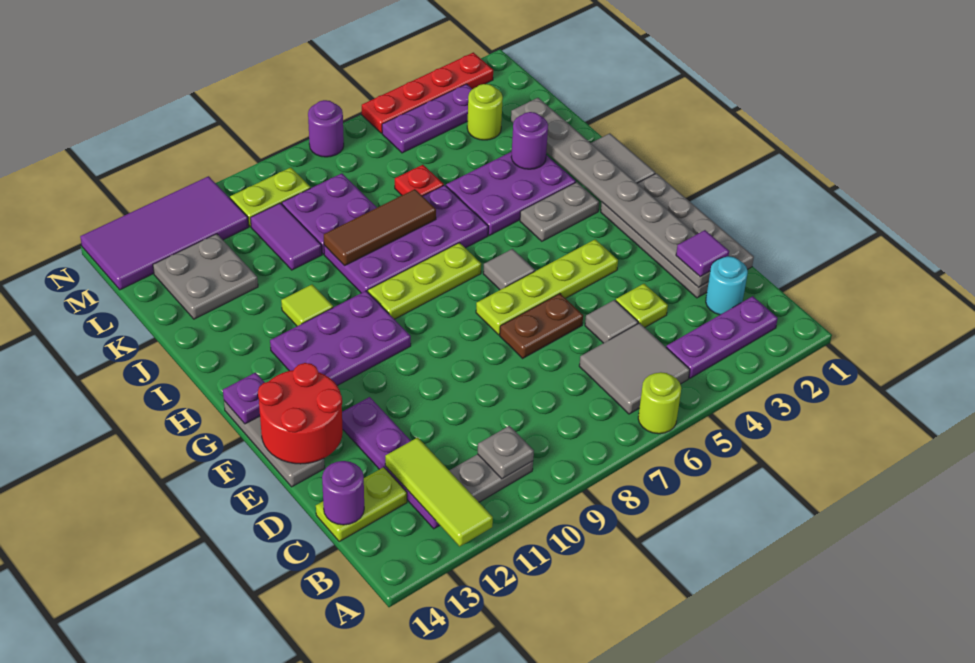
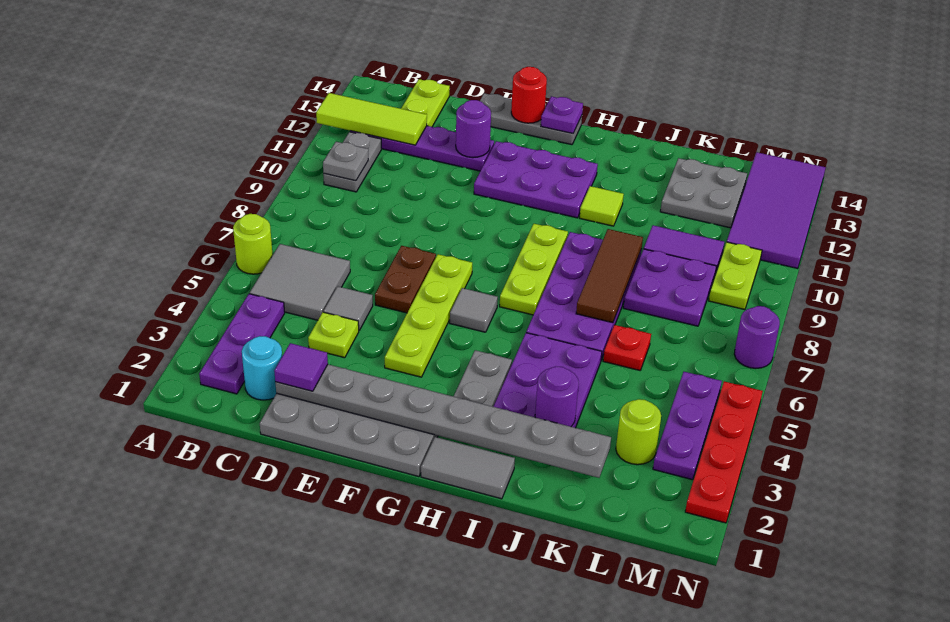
purple round brick C14 level 2 -> purple round brick E12 level 2
red round brick E13:F14 level 2 -> red round brick F14 level 2
purple plate G10:H12 level 1 -> purple plate F11:H12 level 1

